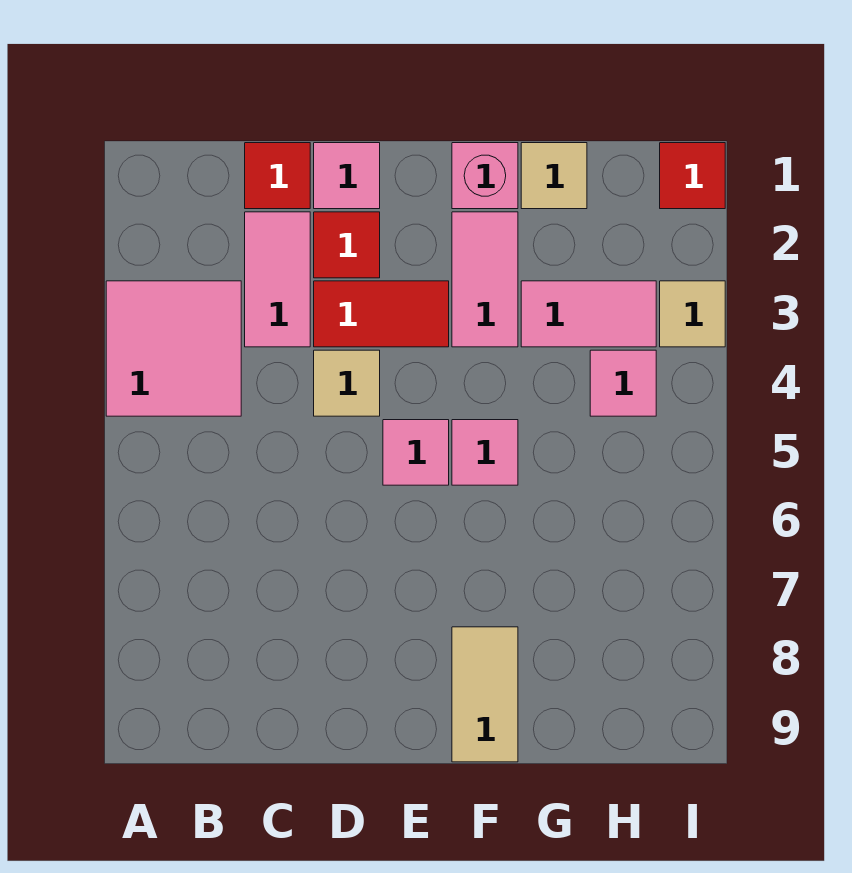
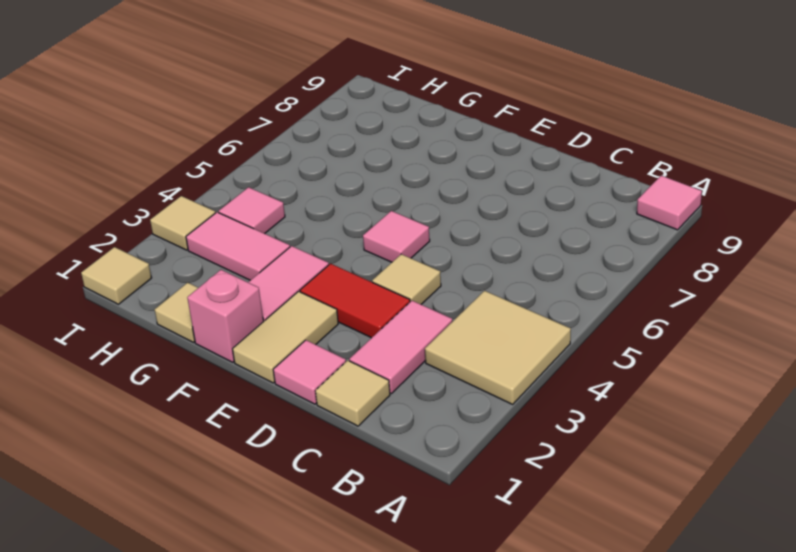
pink tile A3:B4 level 1 -> tan tile A3:B4 level 1
red tile C1 level 1 -> tan tile C1 level 1
red tile D2 level 1 -> none
pink tile F5 level 1 -> pink tile A9 level 1
tan tile F8:F9 level 1 -> tan tile E1:E2 level 1
red tile I1 level 1 -> tan tile I1 level 1

